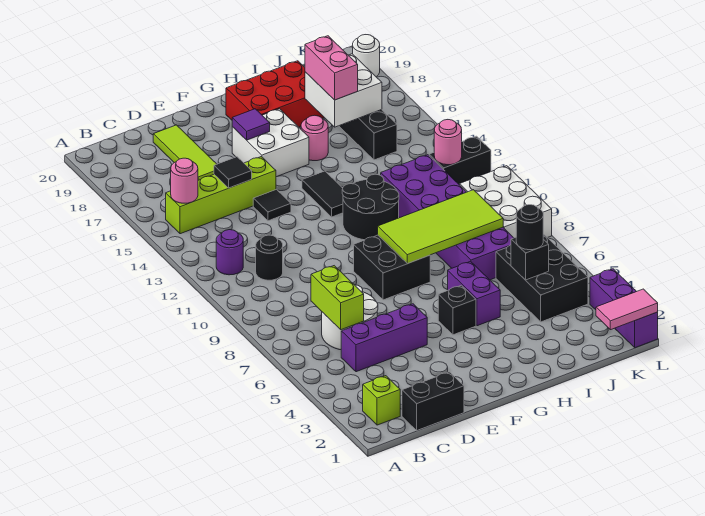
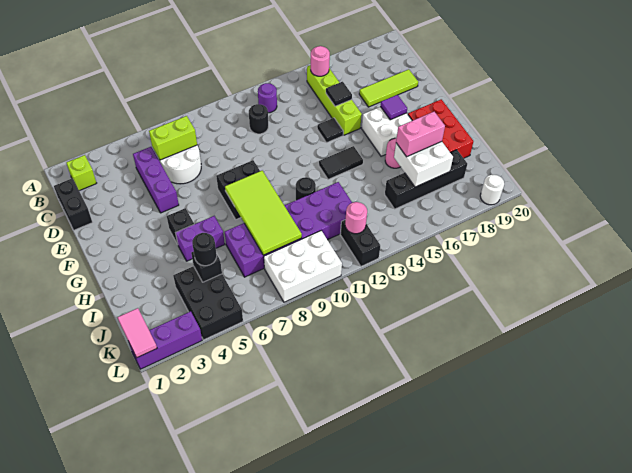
black round brick G11:H12 level 1 -> black round brick H11 level 1
black brick J4:K6 level 1 -> black brick J4:L5 level 1

